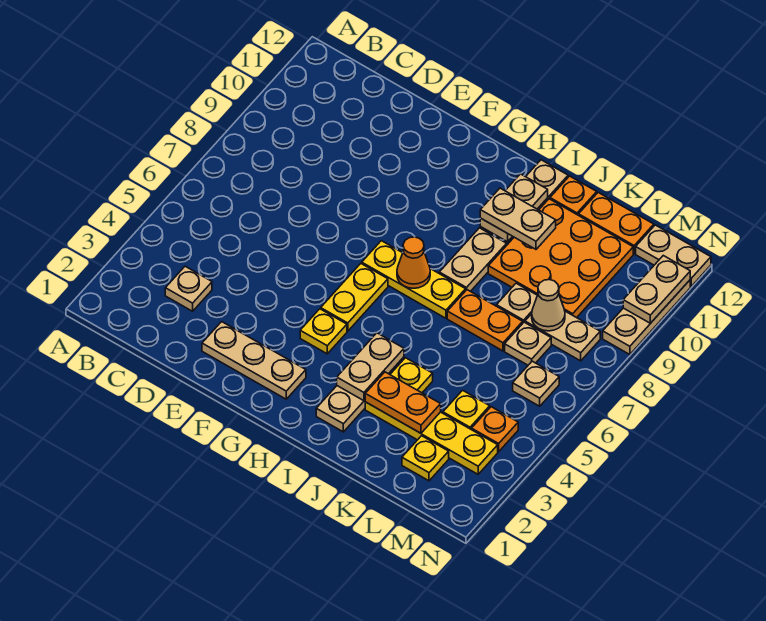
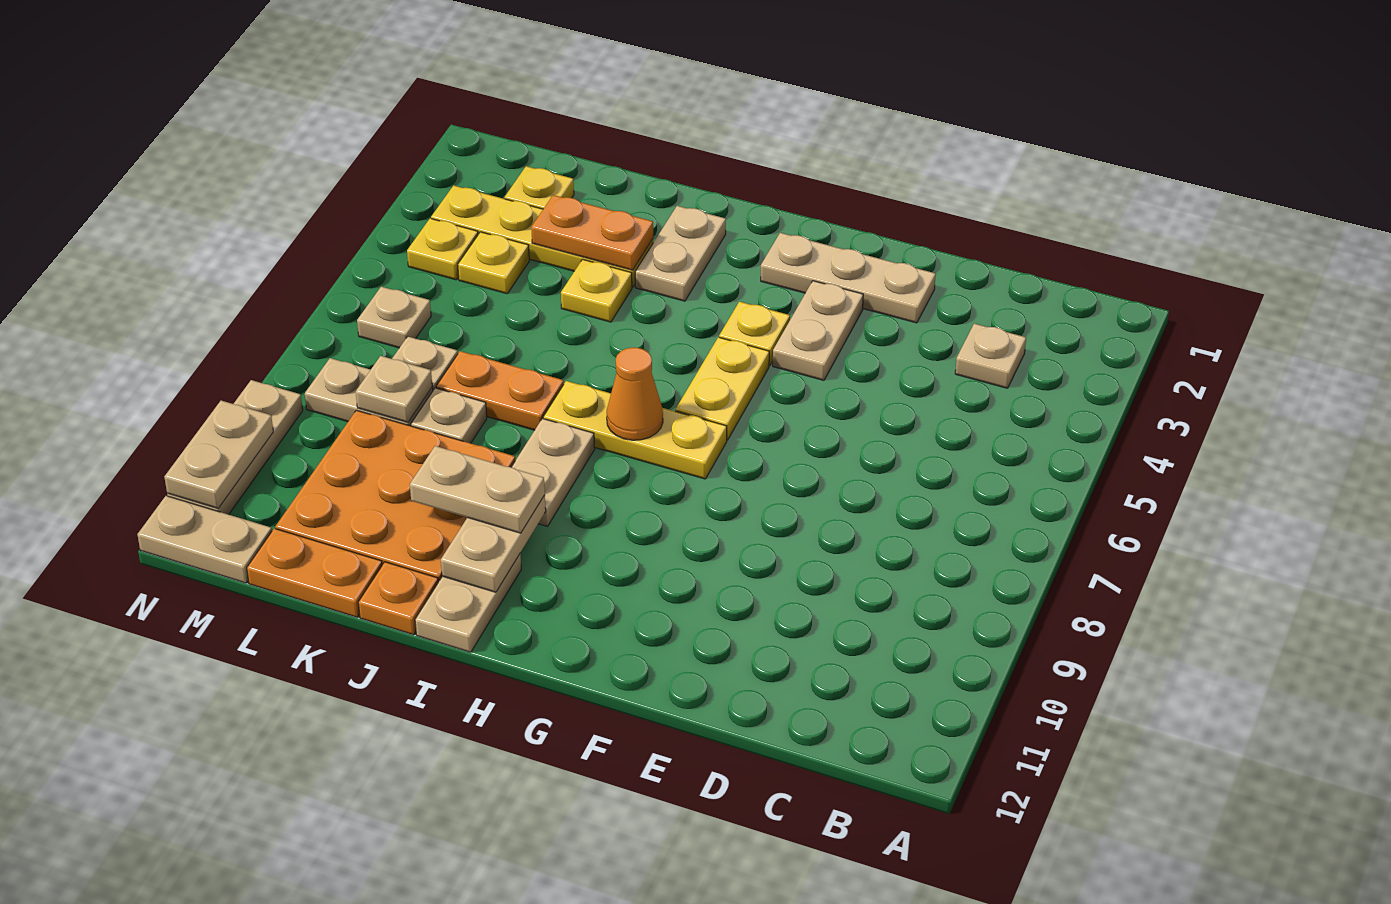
tan plate I3:I4 level 2 -> tan plate F3:F4 level 1
tan cone L8 level 2 -> tan plate L8 level 2
orange plate M4 level 1 -> yellow plate M4 level 1

